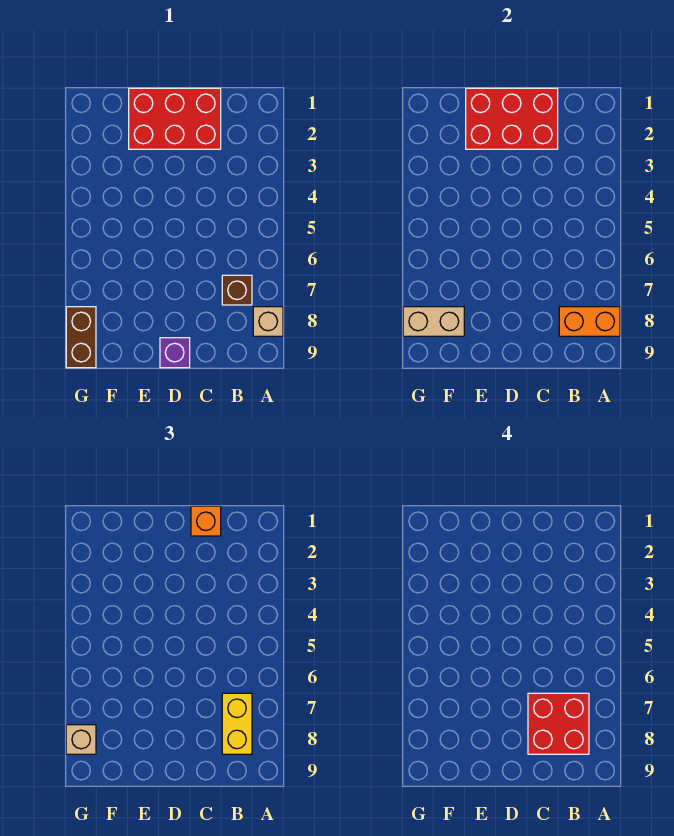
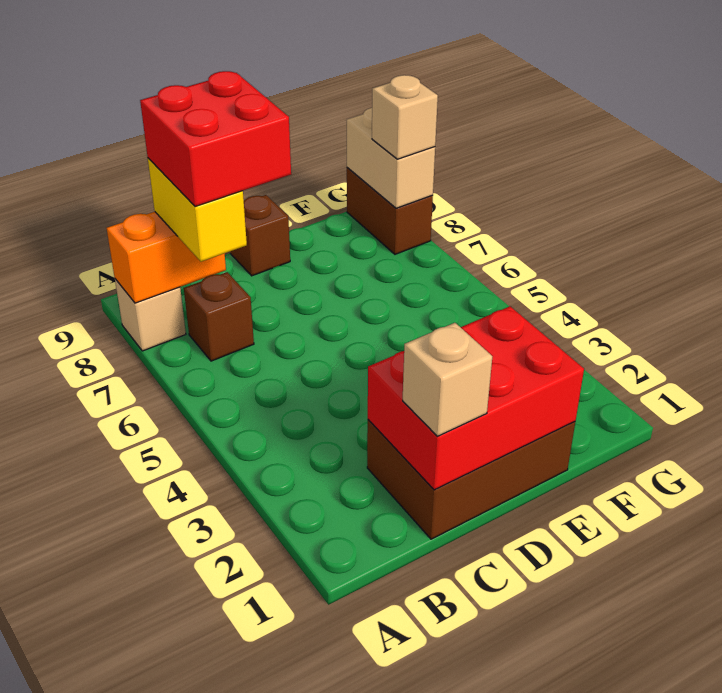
red brick C1:E2 level 1 -> brown brick C1:E2 level 1
orange brick C1 level 3 -> tan brick C1 level 3
purple brick D9 level 1 -> brown brick D9 level 1
tan brick F8:G8 level 2 -> tan brick G8:G9 level 2

